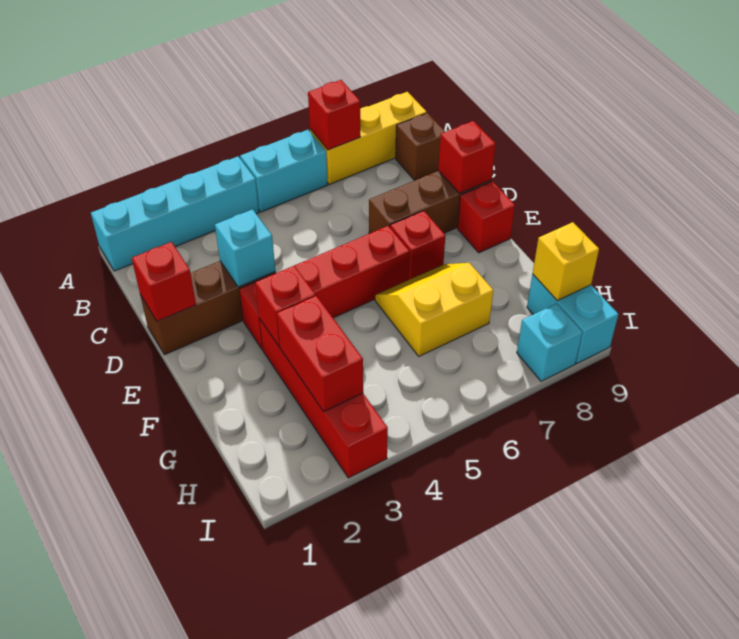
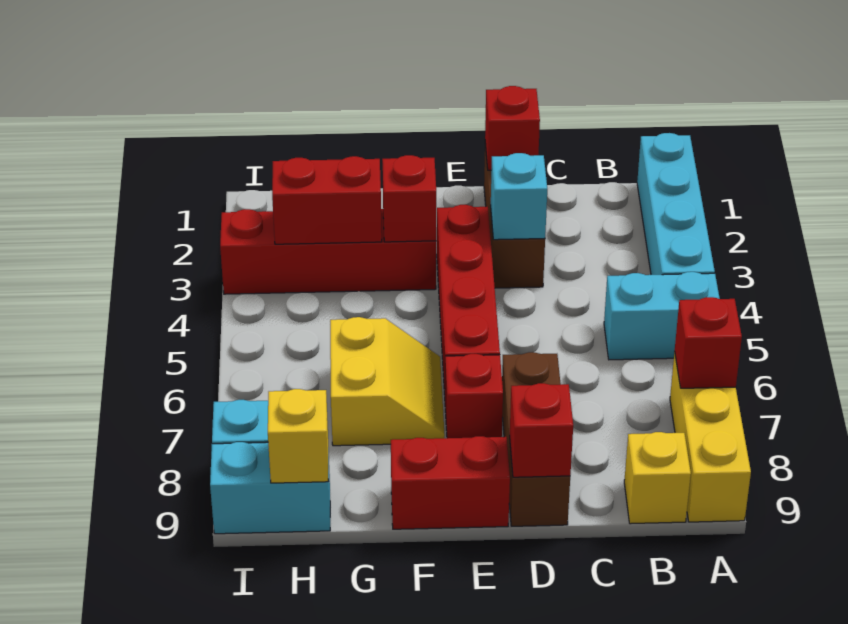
cyan brick A5:A6 level 1 -> cyan brick A5:B5 level 1
brown brick B9 level 1 -> yellow brick B9 level 1
red brick E9 level 1 -> red brick E9:F9 level 1

